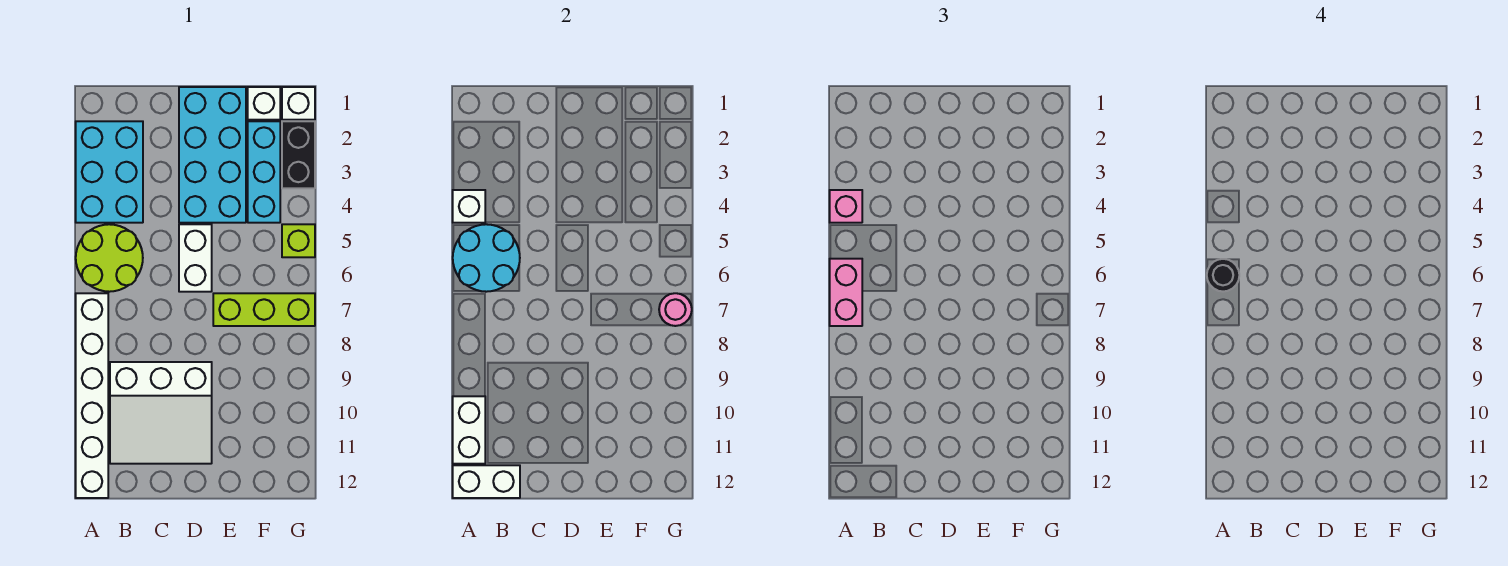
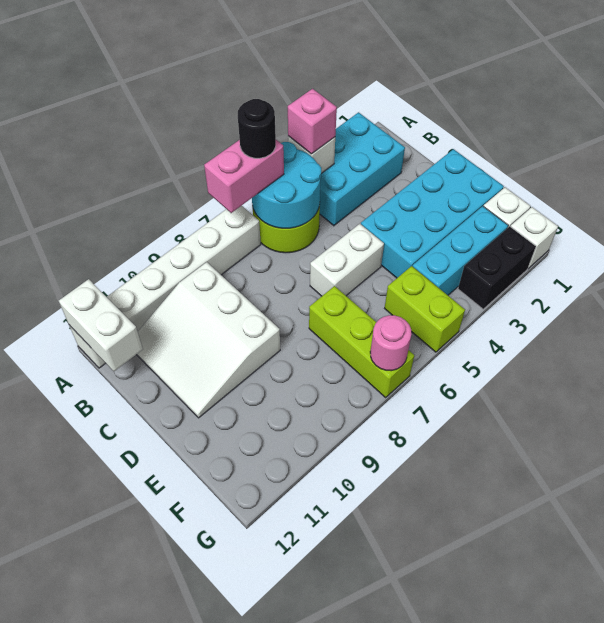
white brick A10:A11 level 2 -> none
lime brick G5 level 1 -> lime brick F5:G5 level 1

